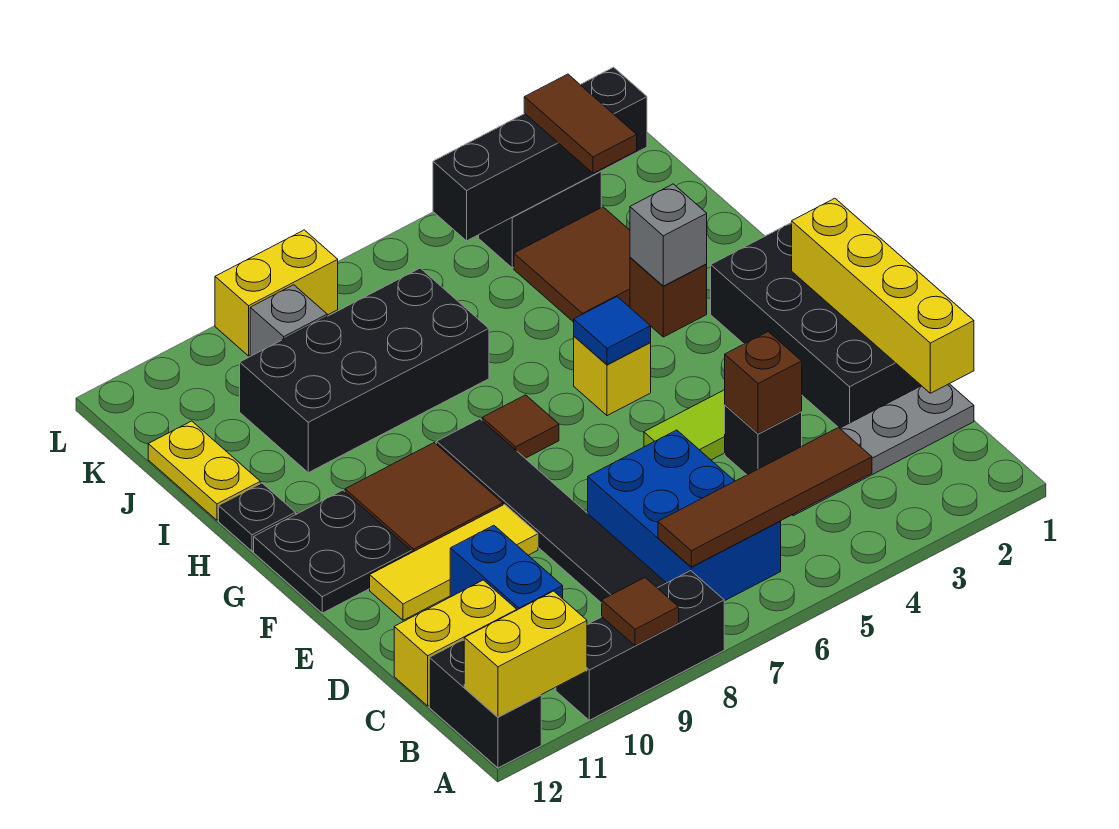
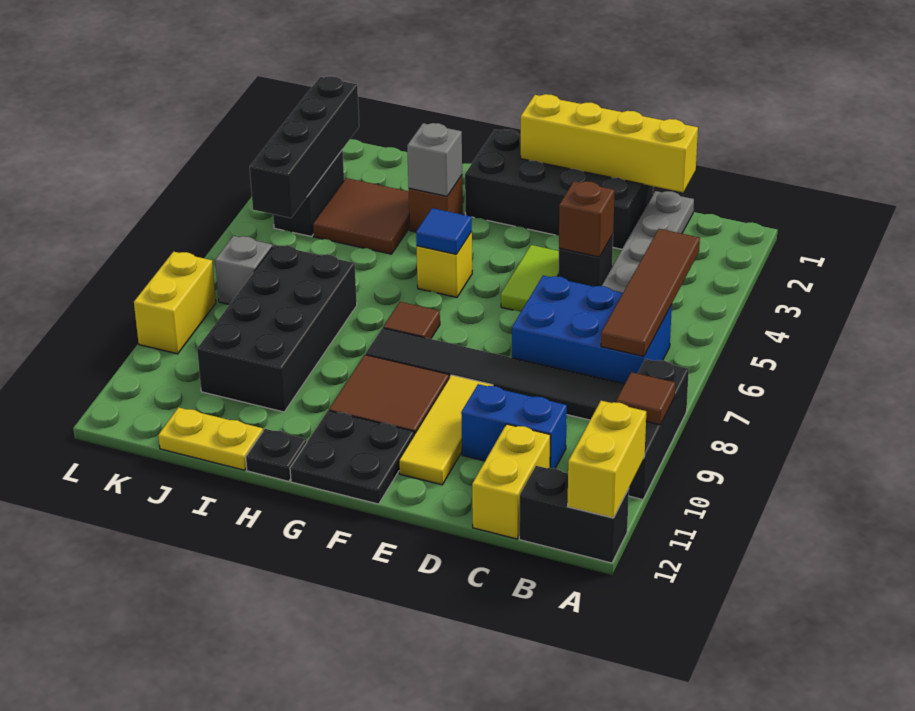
brown tile J3:K3 level 3 -> none
grey brick K9 level 1 -> grey brick K7 level 1

